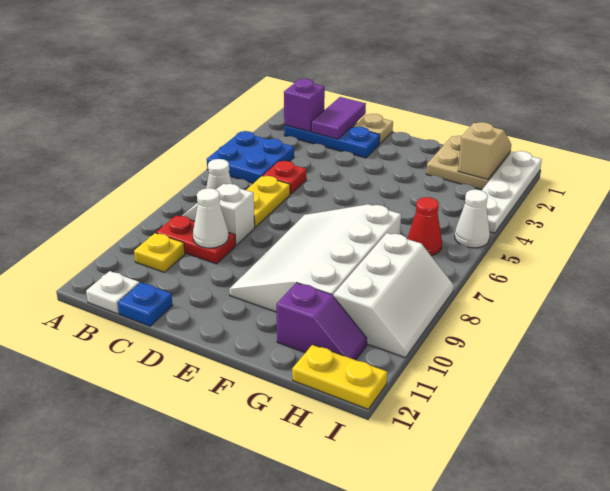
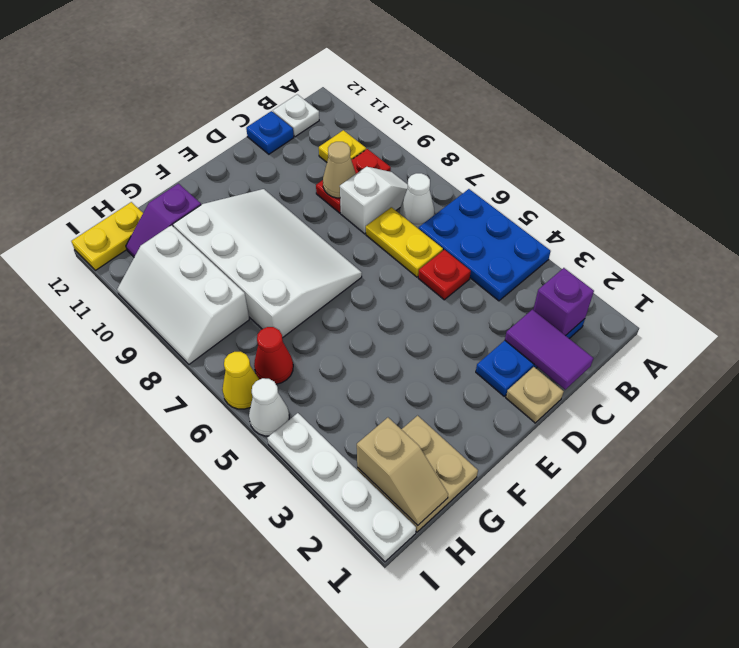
blue plate A4:B5 level 1 -> blue plate A4:B6 level 1
white cone C9 level 2 -> tan cone C9 level 2
none -> yellow cone I6 level 1

